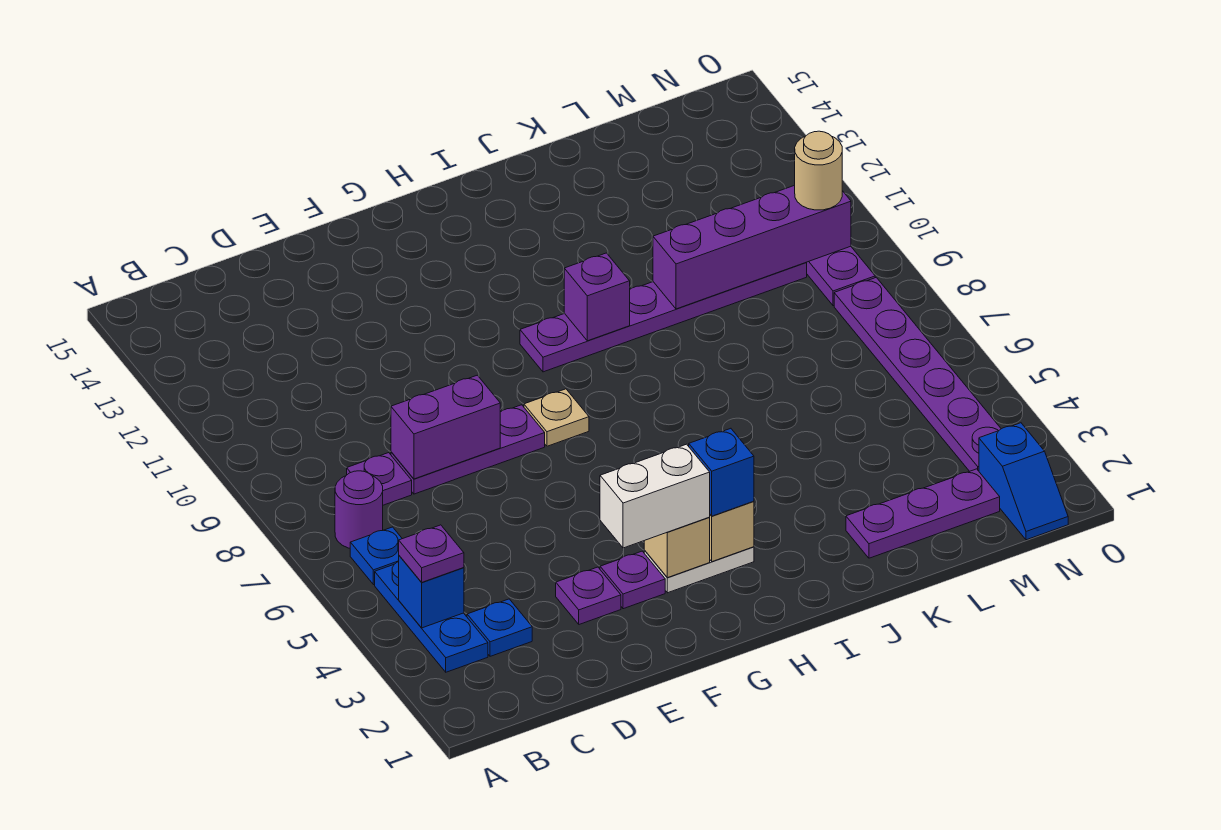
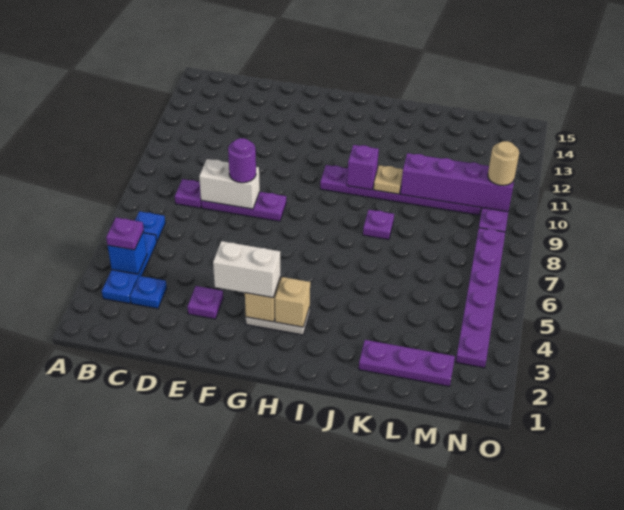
purple round brick B7 level 1 -> purple round brick E8 level 3
purple brick D8:E8 level 2 -> white brick D8:E8 level 2
purple plate F3 level 1 -> purple plate J8 level 1
tan plate G8 level 1 -> tan plate J10 level 2
blue brick H3 level 3 -> none
blue slope N1:N2 level 1 top 2 -> none

